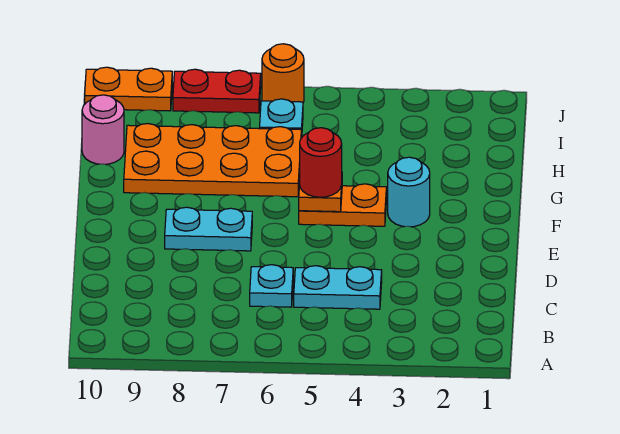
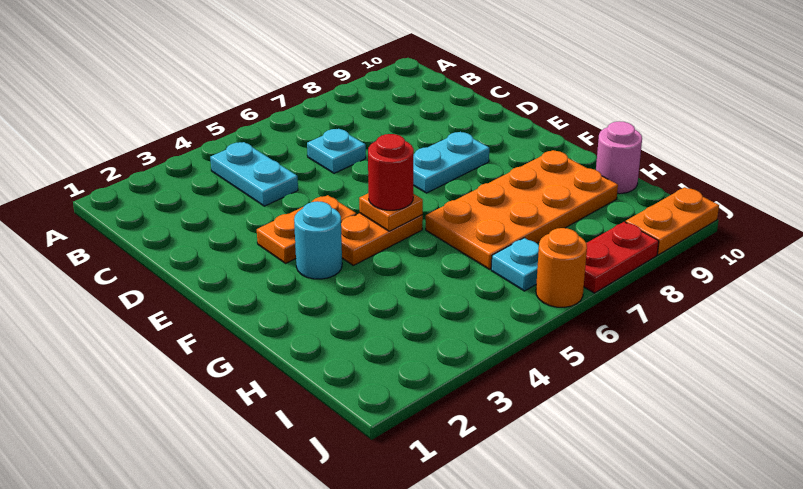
cyan plate C4:C5 level 1 -> cyan plate B4:C4 level 1
none -> orange plate E3:E4 level 1

